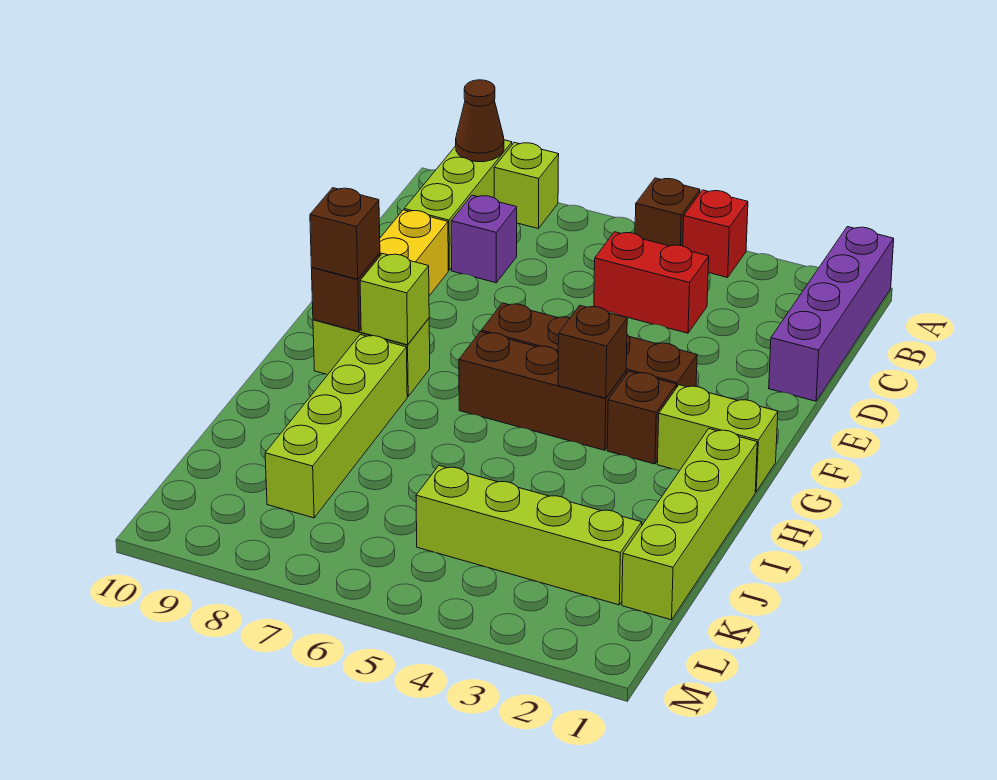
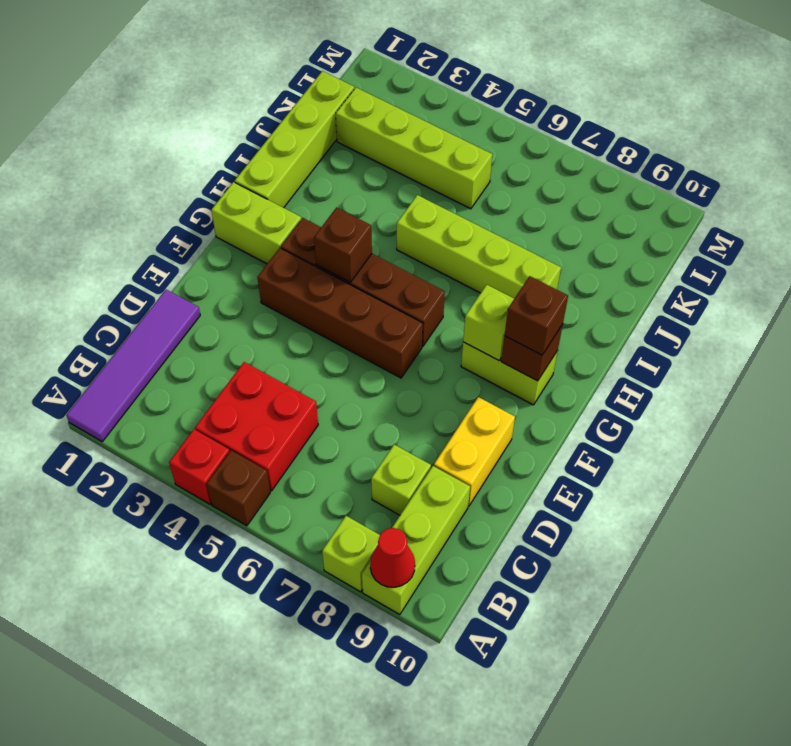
purple brick A1:D1 level 1 -> purple tile A1:D1 level 1
brown cone A9 level 2 -> red cone A9 level 2
red brick C4:C5 level 1 -> red brick B4:C5 level 1
purple brick C8 level 1 -> lime brick C8 level 1
lime brick H8:K8 level 1 -> lime brick I5:I8 level 1

